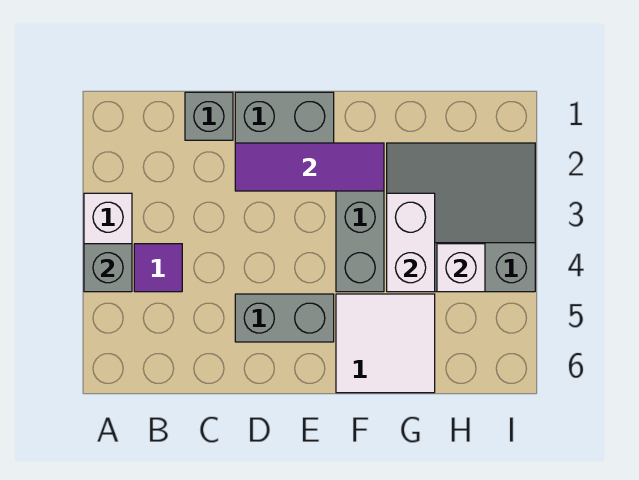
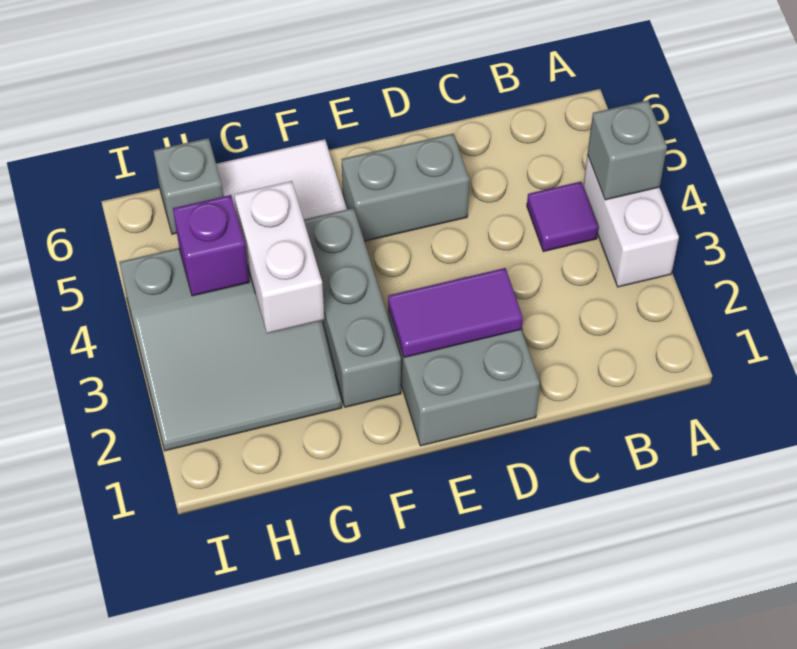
grey brick C1 level 1 -> grey brick H6 level 1
purple tile D2:F2 level 2 -> purple tile D2:E2 level 2
white brick H4 level 2 -> purple brick H4 level 2

